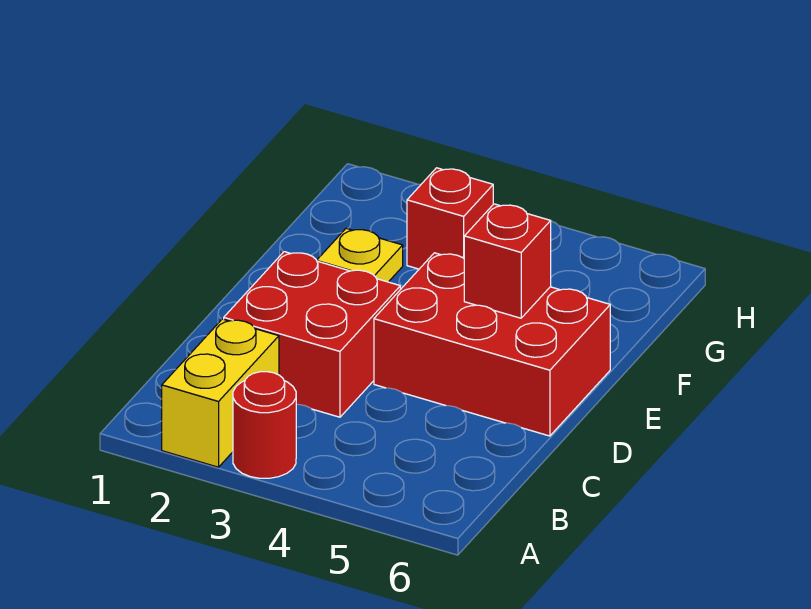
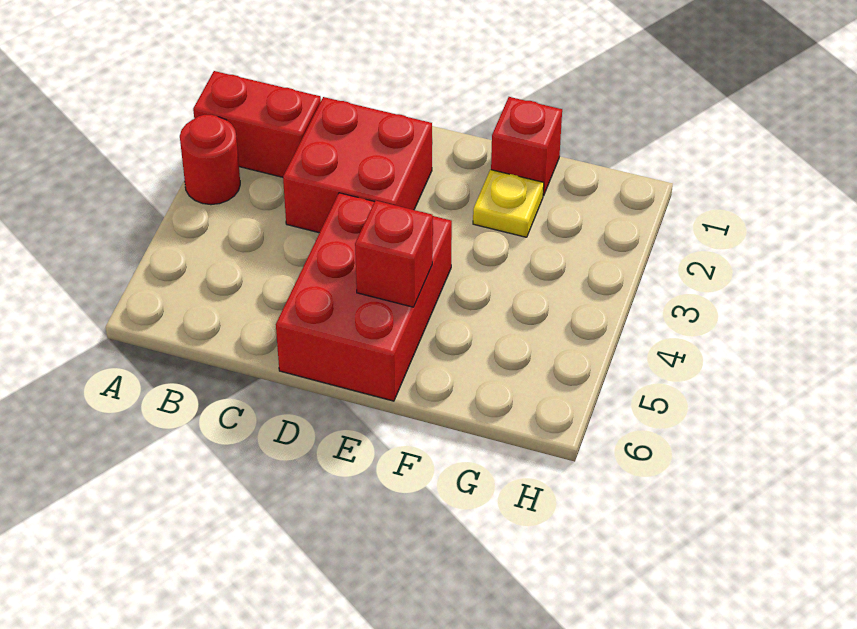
yellow brick A2:B2 level 1 -> red brick A2:B2 level 1
red brick G3 level 1 -> red brick F1 level 1

